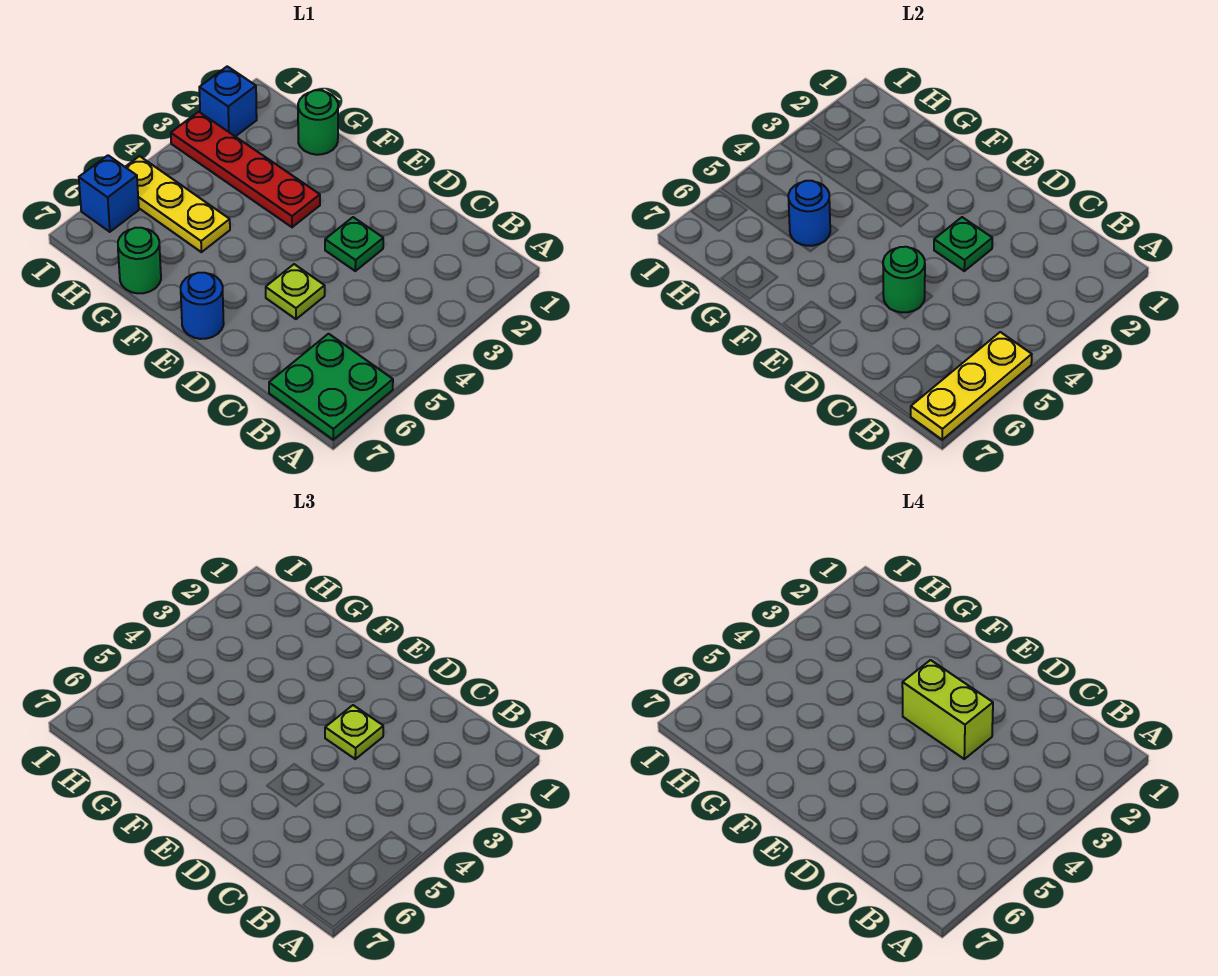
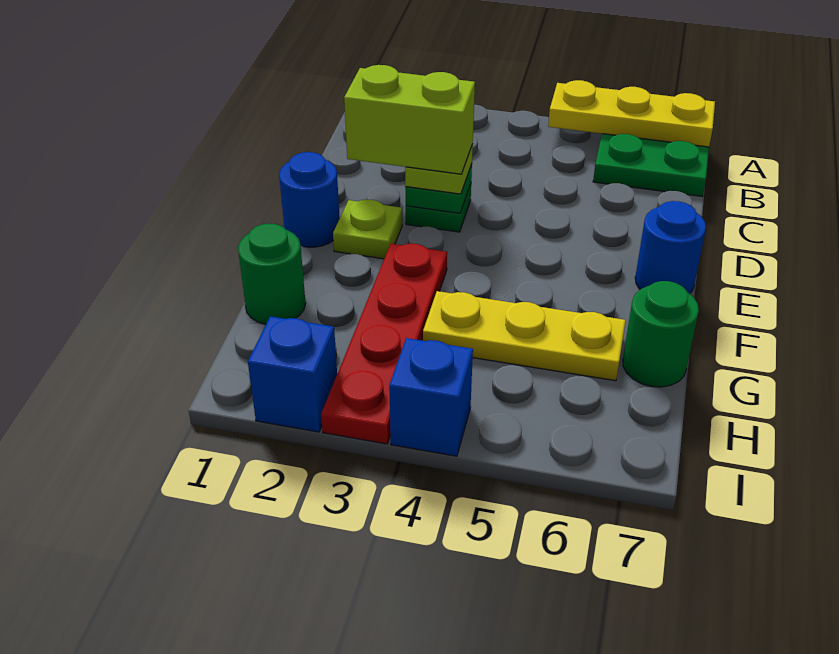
lime brick D3:E3 level 4 -> lime brick D2:D3 level 4
lime plate D5 level 1 -> lime plate E2 level 1
green round brick D5 level 2 -> none
yellow plate G5:I5 level 1 -> yellow plate G4:G6 level 1
blue round brick G5 level 2 -> blue round brick E1 level 1
blue brick I6 level 1 -> blue brick I4 level 1

